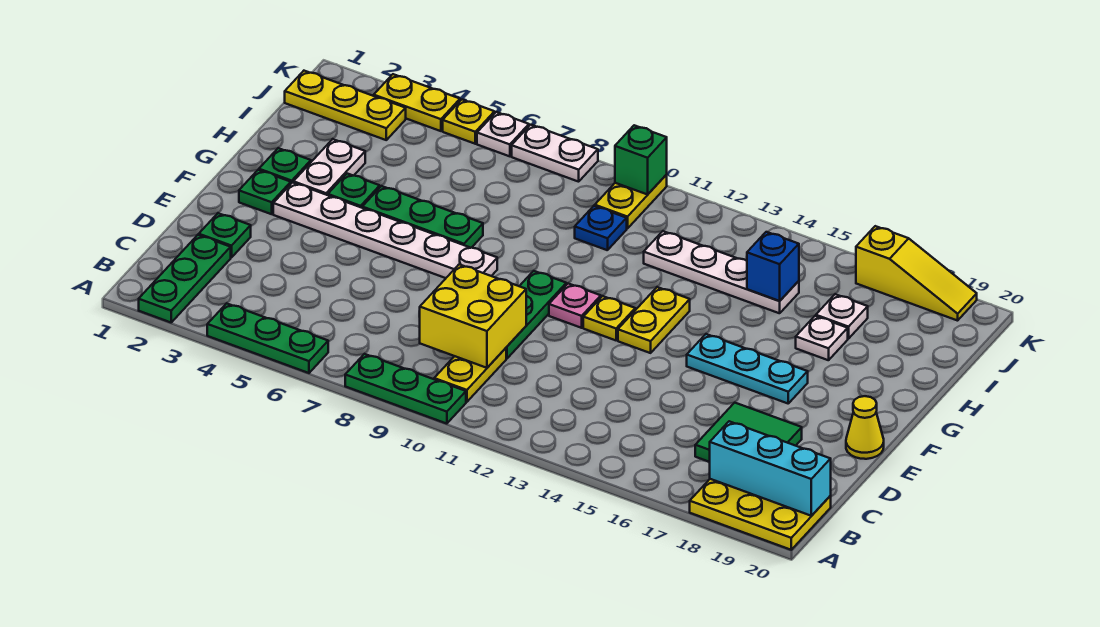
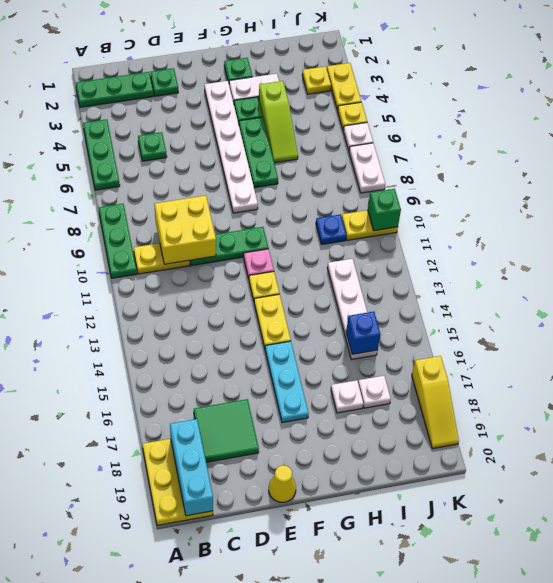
green plate F2 level 1 -> green plate C5 level 1
yellow plate F13:G13 level 1 -> yellow plate F13:F14 level 1
none -> lime slope H4:H6 level 1 top 4
yellow plate J1:J3 level 1 -> yellow plate J3 level 1

